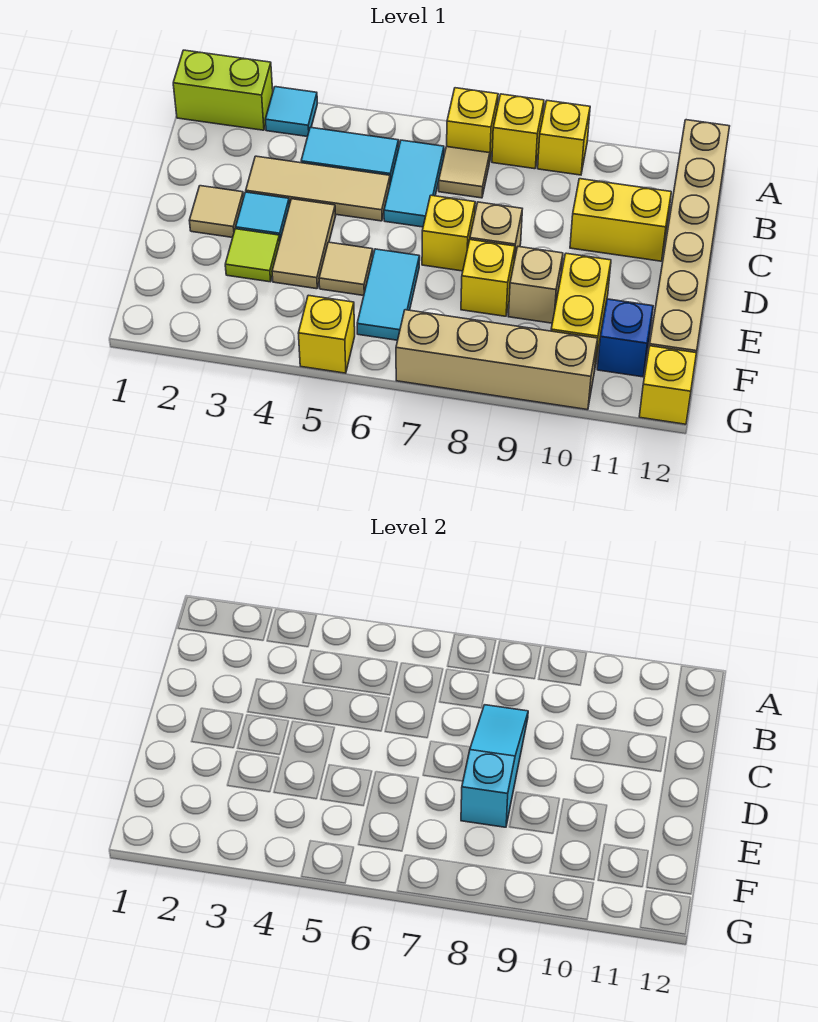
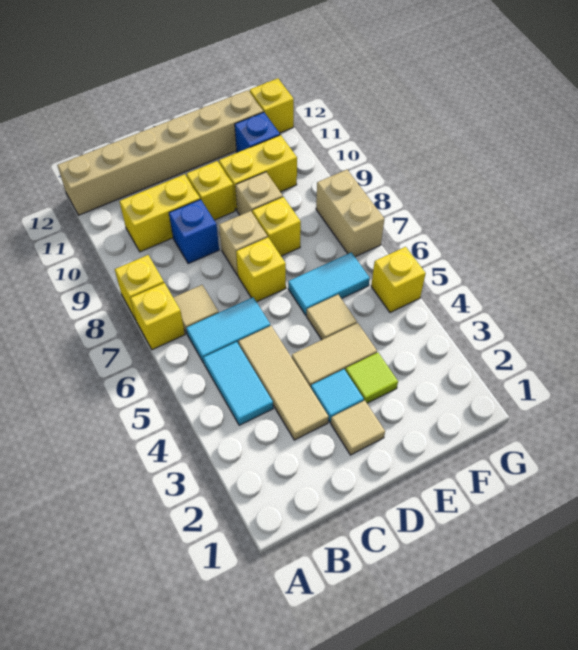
lime brick A1:A2 level 1 -> none
cyan tile A3 level 1 -> none
yellow brick A9 level 1 -> yellow brick D10 level 1
cyan slope C8:E8 level 2 top E -> none
none -> blue brick C9 level 1
yellow brick C10:C11 level 1 -> yellow brick B10:C10 level 1
tan brick G7:G10 level 1 -> tan brick G7:G8 level 1

